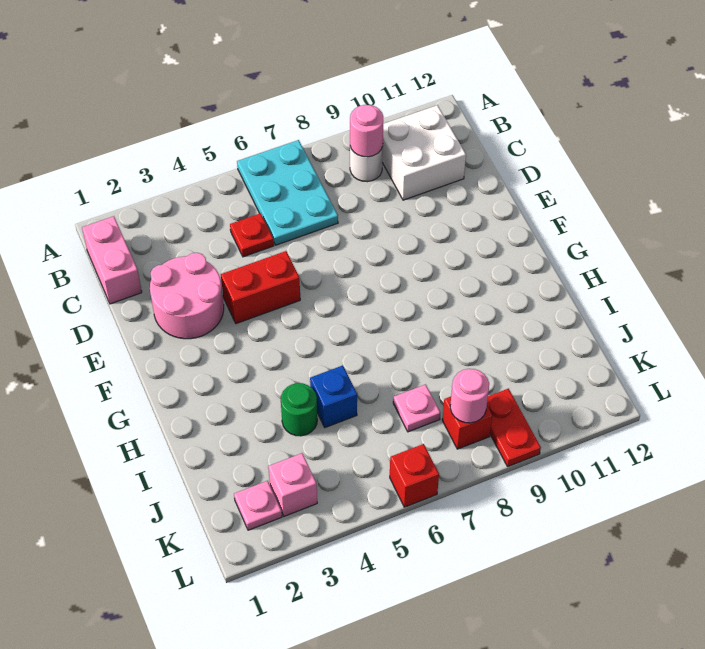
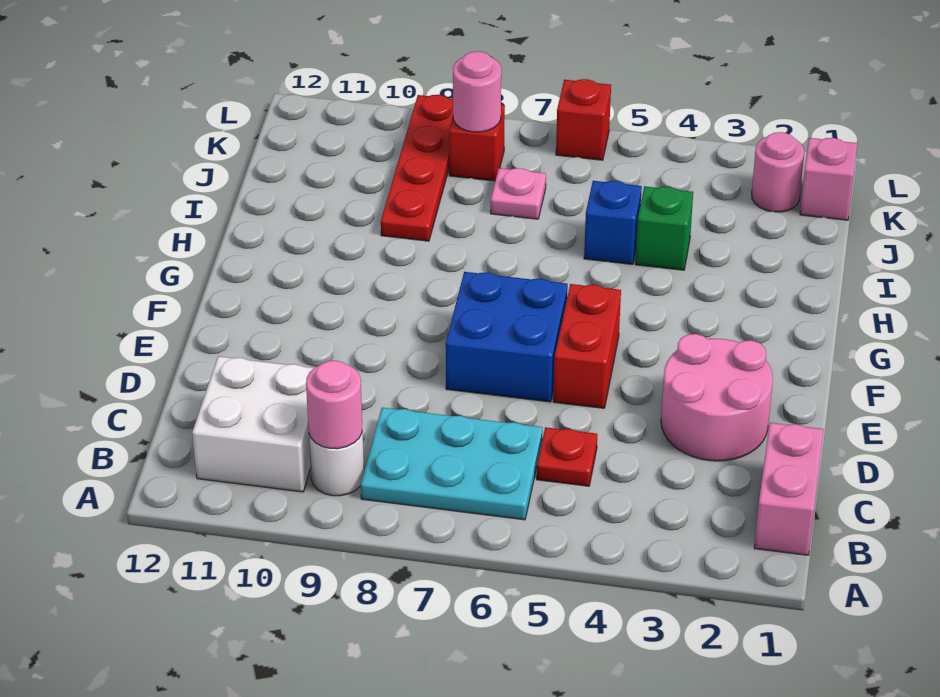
cyan plate A6:C7 level 1 -> cyan plate B6:C8 level 1
red brick E4:E5 level 1 -> red brick E5:F5 level 1
none -> blue brick E6:F7 level 1
green round brick I4 level 1 -> green brick I4 level 1
pink plate K2 level 1 -> pink round brick K2 level 1
pink brick K3 level 1 -> pink brick K1 level 1
red plate K9:L9 level 1 -> red plate I9:L9 level 1

